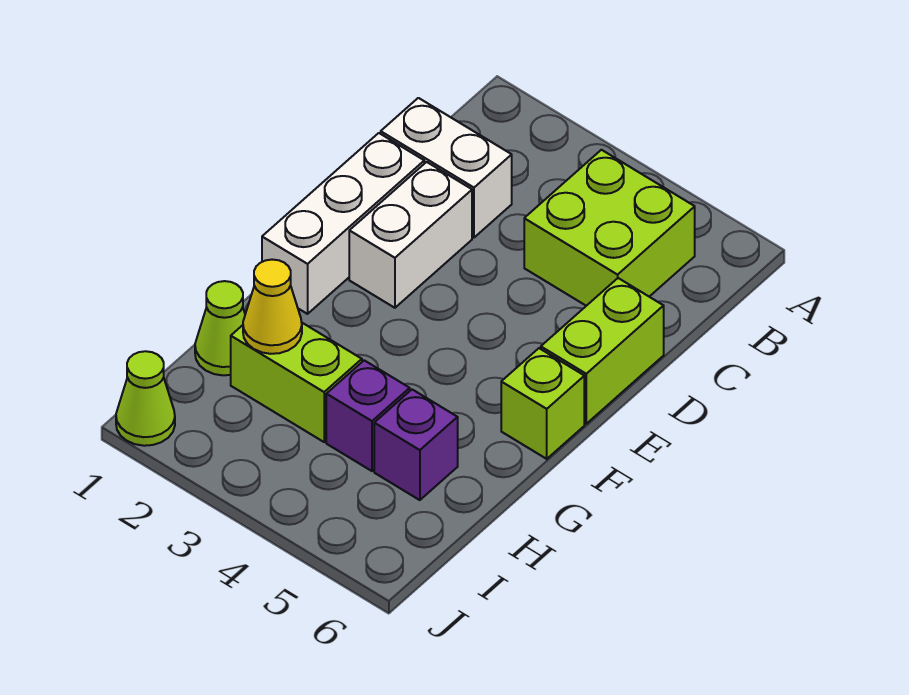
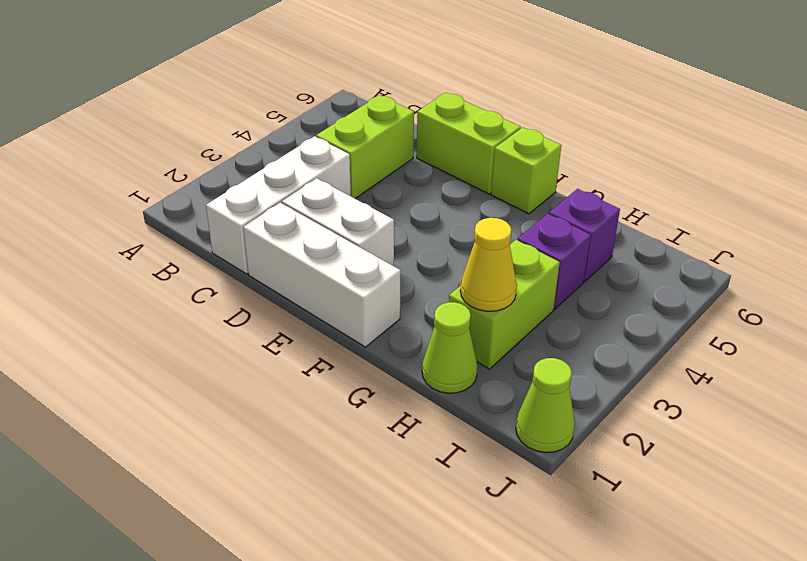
lime brick B4:C5 level 1 -> lime brick C4:C5 level 1
white brick C1:C2 level 1 -> white brick C1:C3 level 1

